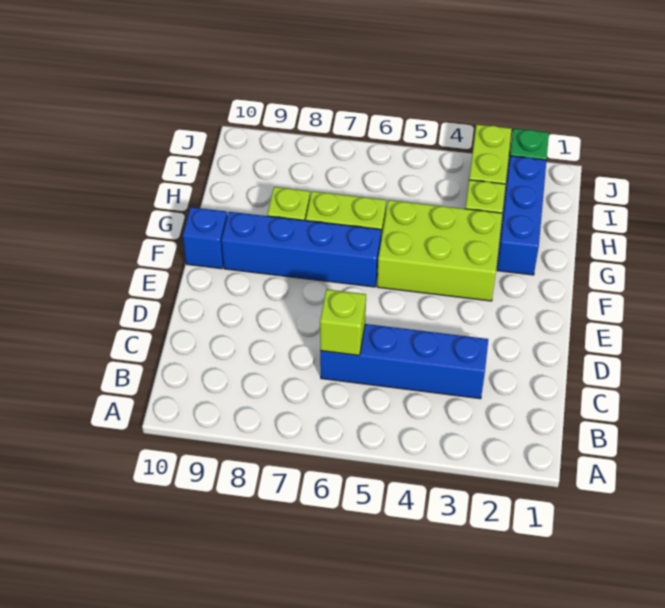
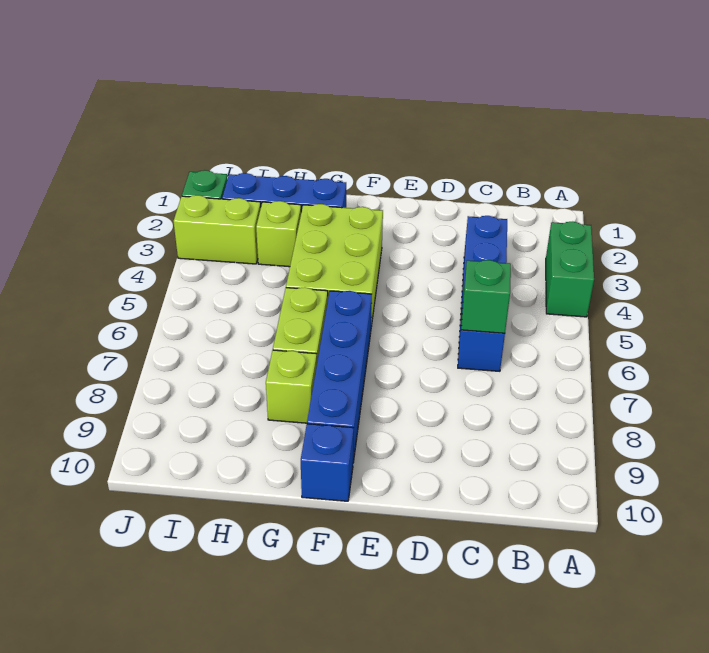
none -> green brick A3:A4 level 1
lime brick C6 level 2 -> green brick C6 level 2

